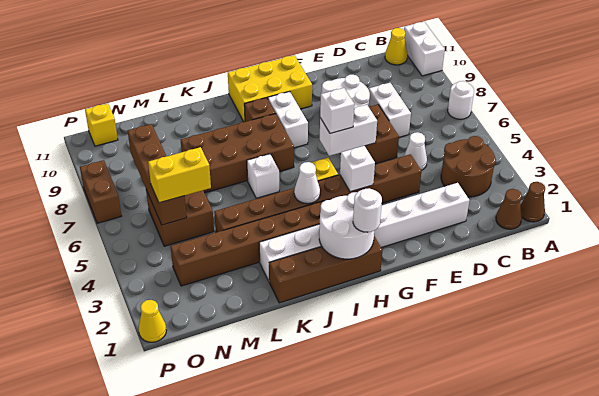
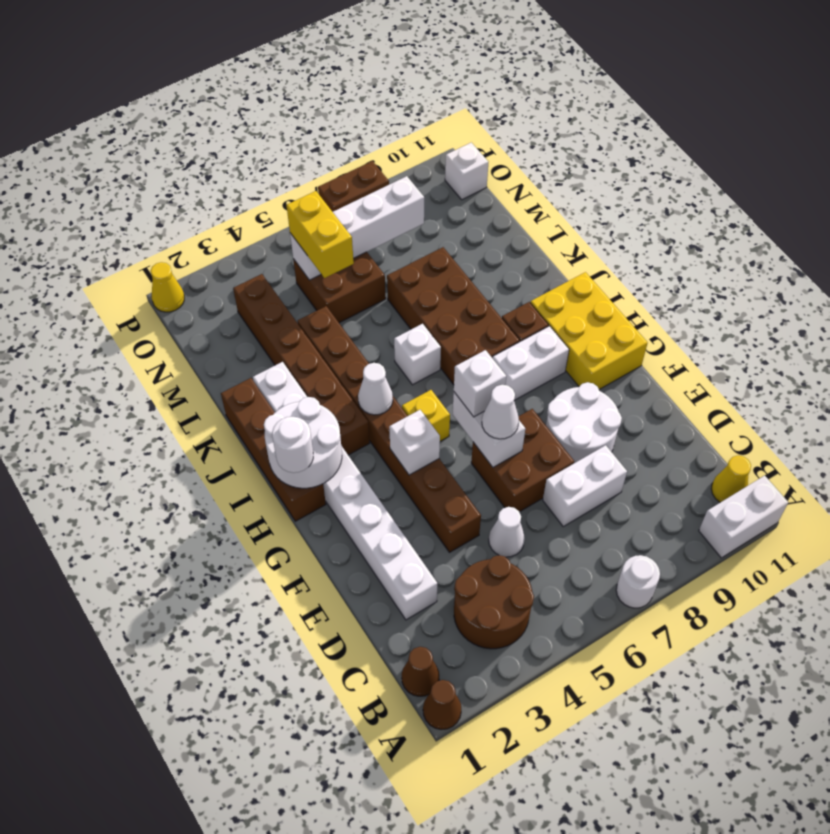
none -> white cone F6 level 3
brown brick N5:N8 level 2 -> white brick N5:N8 level 2
yellow brick O11 level 1 -> white brick O11 level 1

